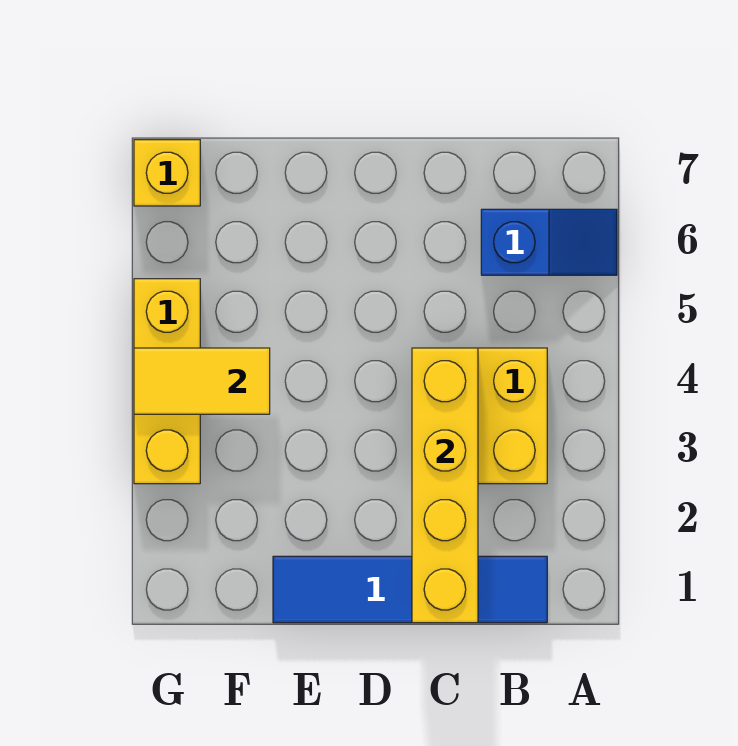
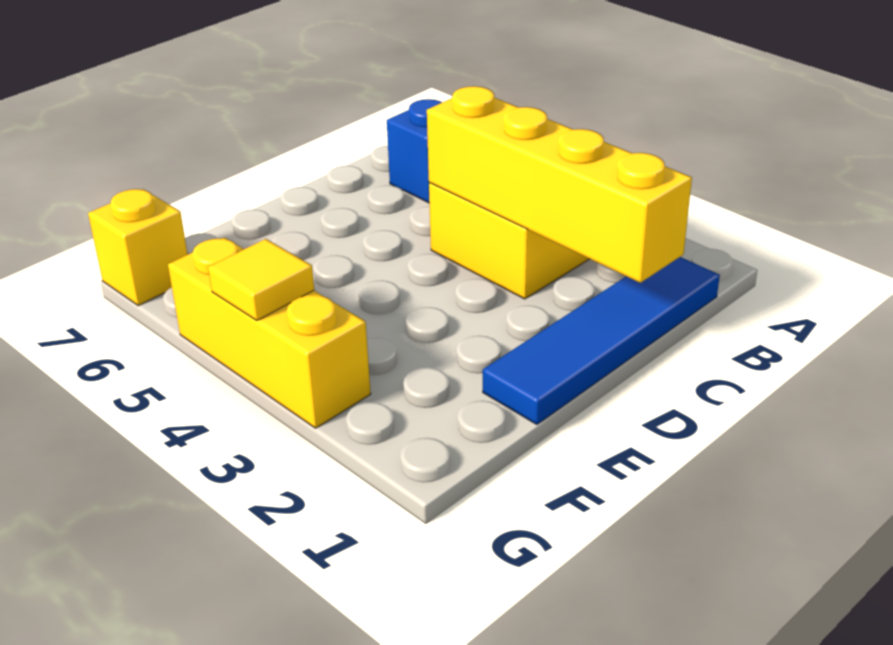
yellow tile F4:G4 level 2 -> yellow tile G4 level 2

